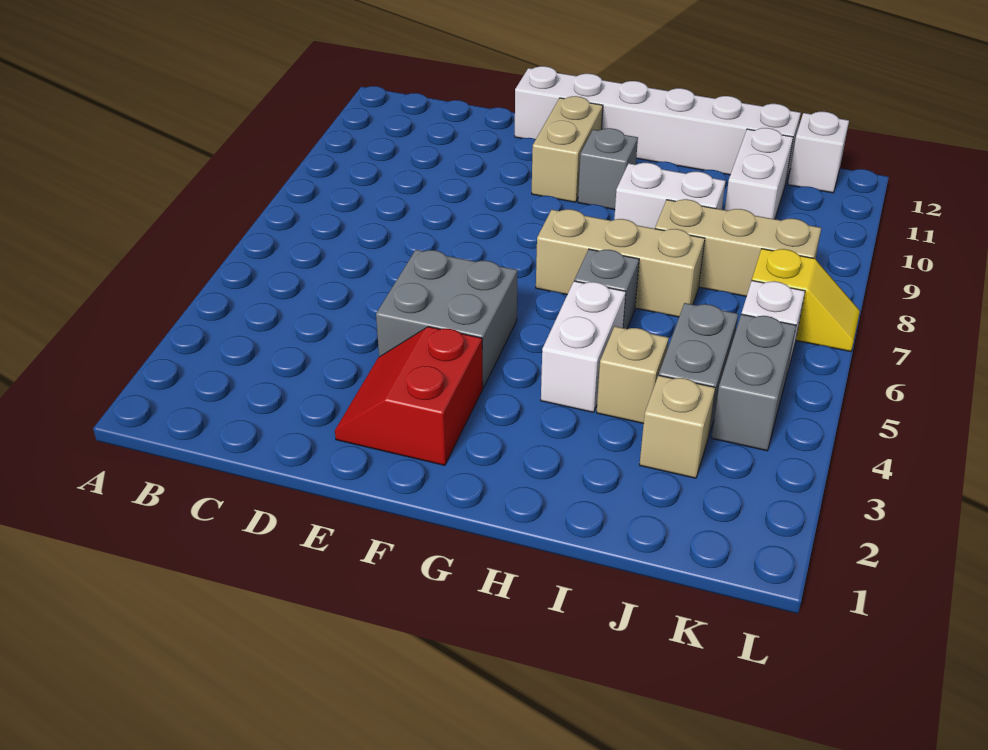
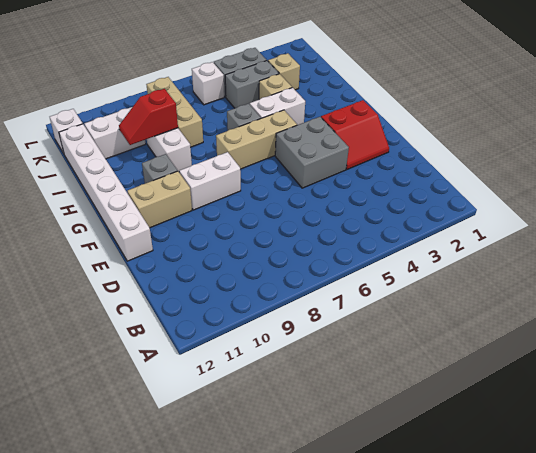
none -> white brick F8:F9 level 1
tan brick G7:I7 level 1 -> tan brick G5:G7 level 1
none -> red slope I9:I10 level 2 top 9
yellow slope K7:L7 level 1 top K -> none

